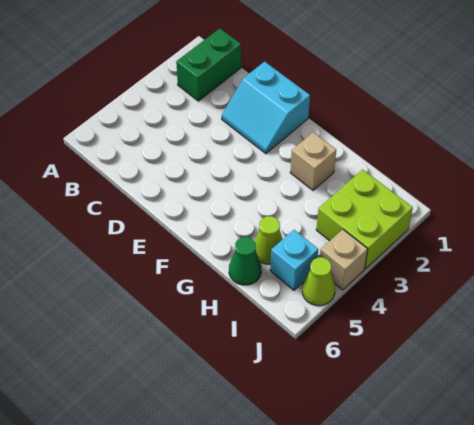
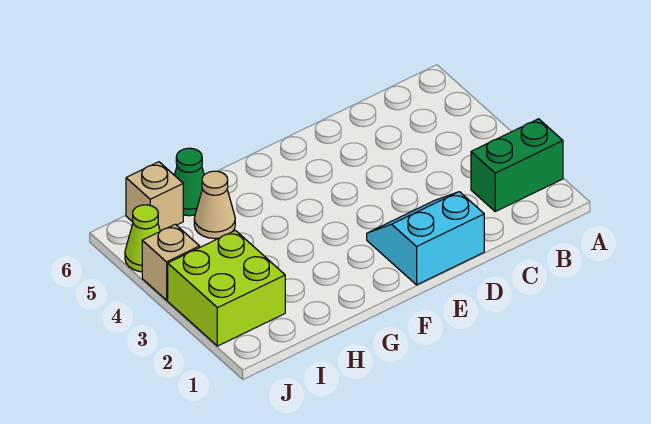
green brick B1:B2 level 1 -> green brick A2:B2 level 1
tan brick G2 level 1 -> tan brick I6 level 1
lime cone H5 level 1 -> tan cone H5 level 1
cyan brick I5 level 1 -> none

